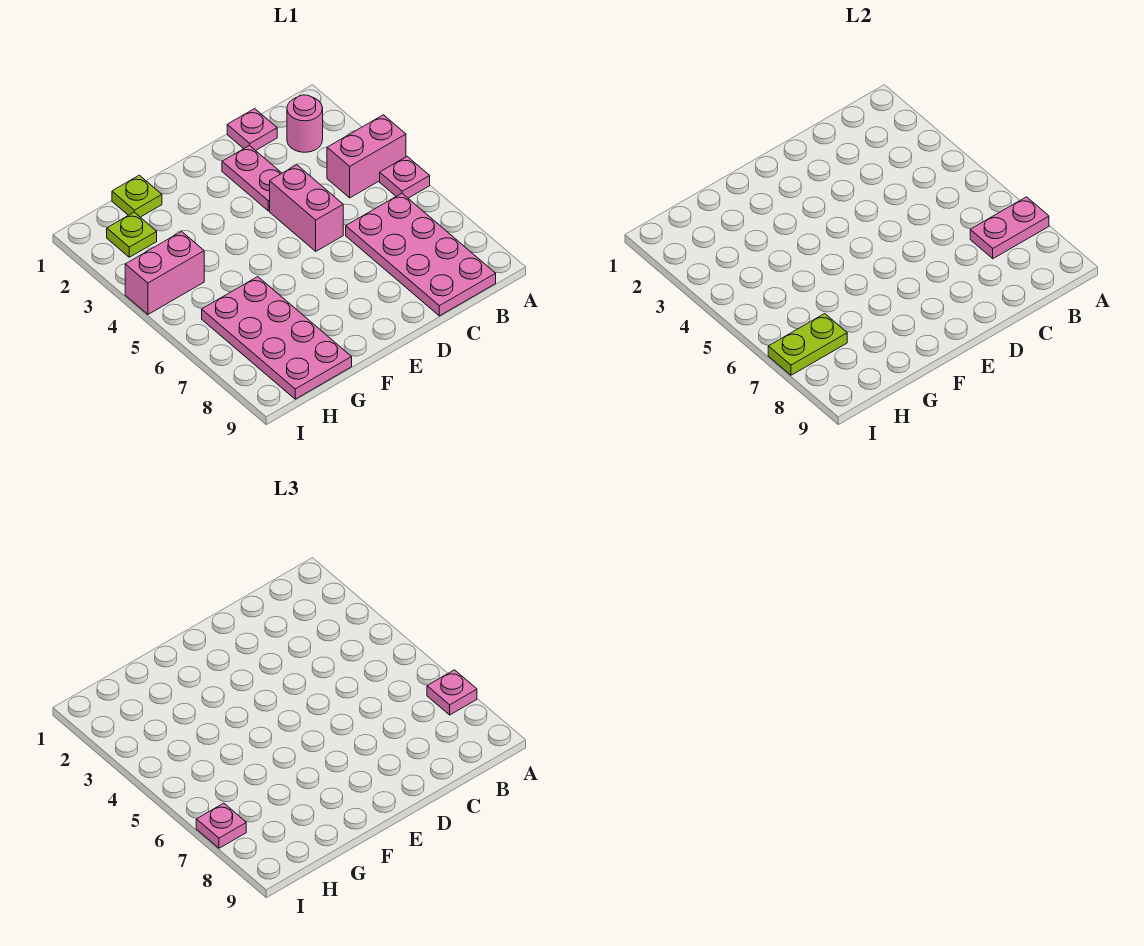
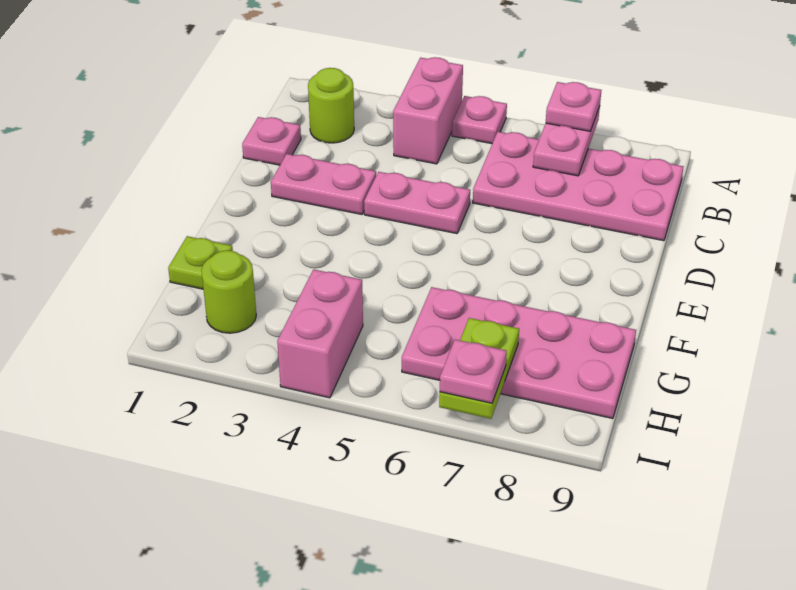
pink round brick B2 level 1 -> lime round brick B2 level 1
pink brick D4:D5 level 1 -> pink plate D4:D5 level 1
lime plate H2 level 1 -> lime round brick H2 level 1

